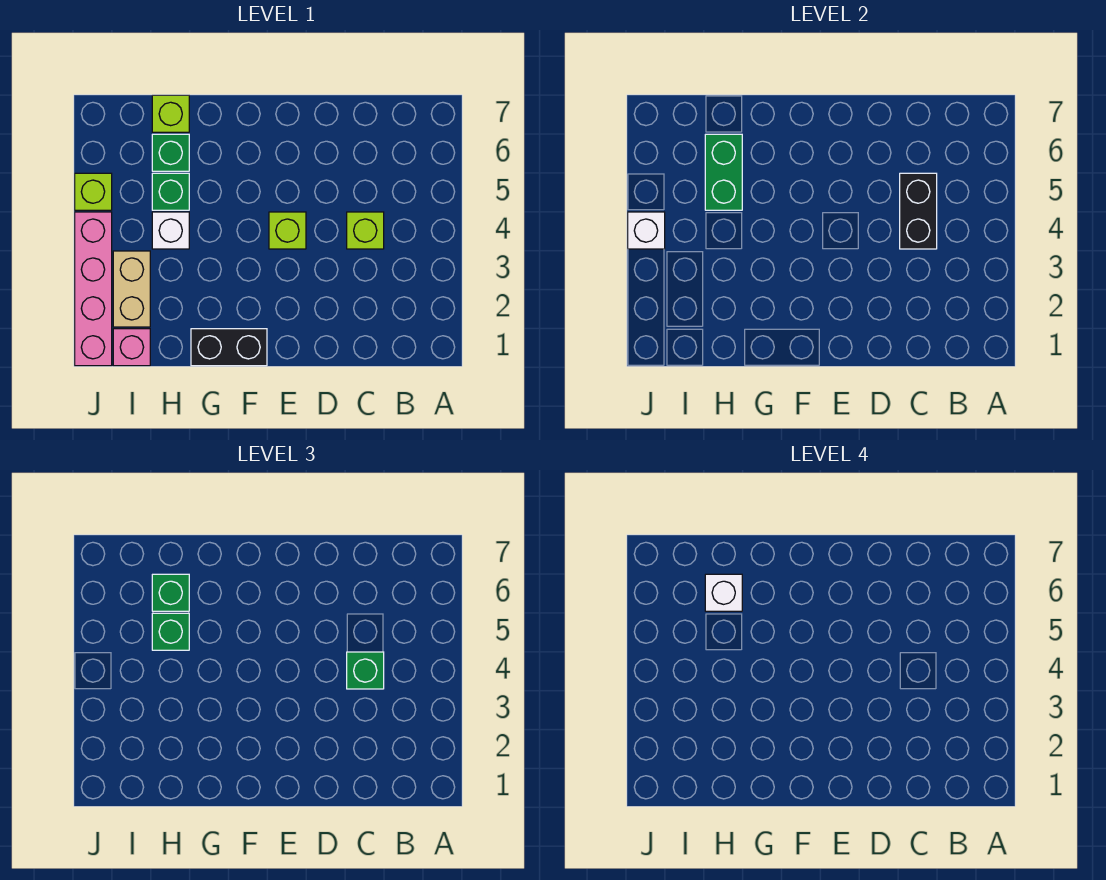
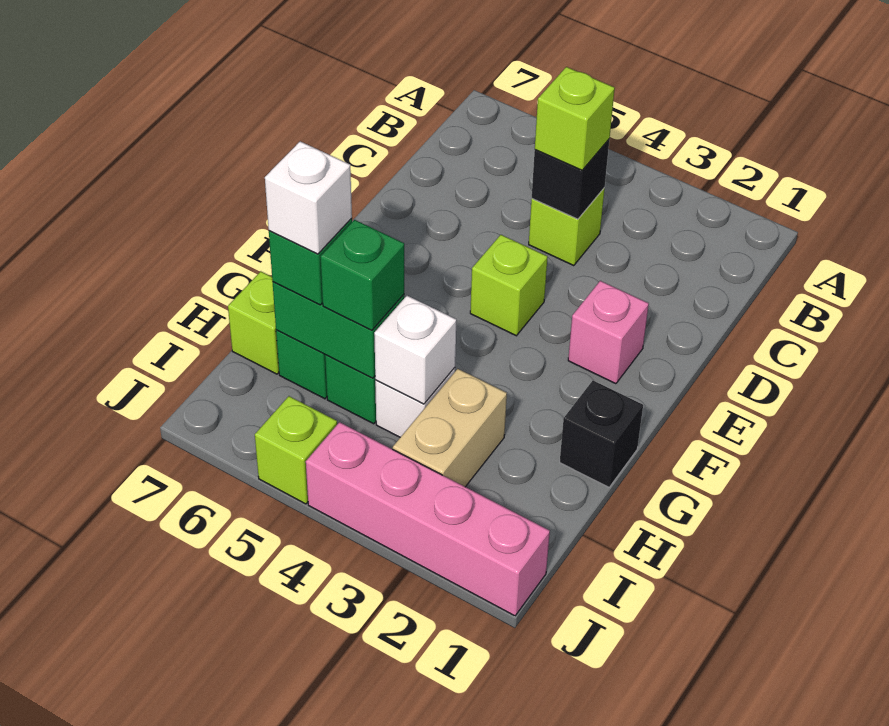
black brick C4:C5 level 2 -> black brick C4 level 2
green brick C4 level 3 -> lime brick C4 level 3
black brick F1:G1 level 1 -> black brick G1 level 1
pink brick I1 level 1 -> pink brick E2 level 1
tan brick I2:I3 level 1 -> tan brick H3:I3 level 1
white brick J4 level 2 -> white brick H4 level 2

